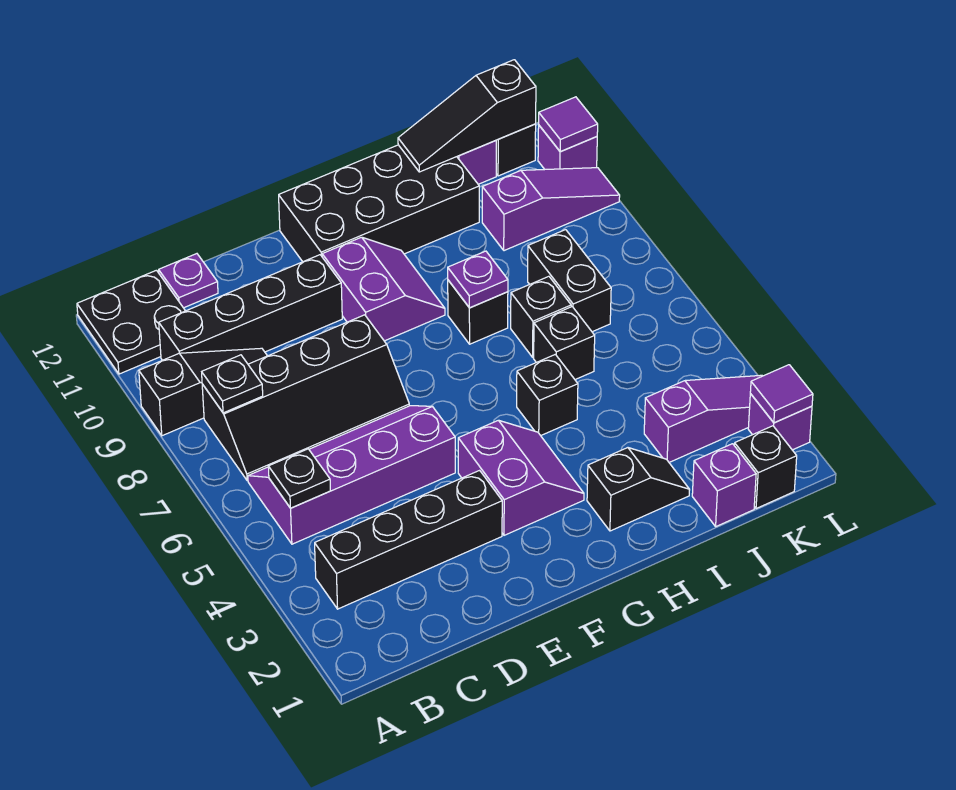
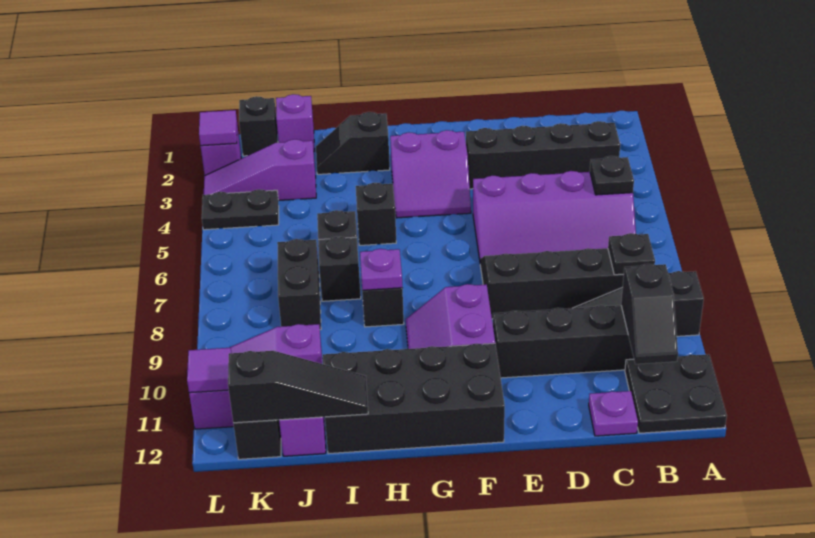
none -> black slope B10:B11 level 2 top 10
purple slope F3:G4 level 1 top F -> purple slope F3:G4 level 1 top 3
none -> black plate K4:L4 level 1

